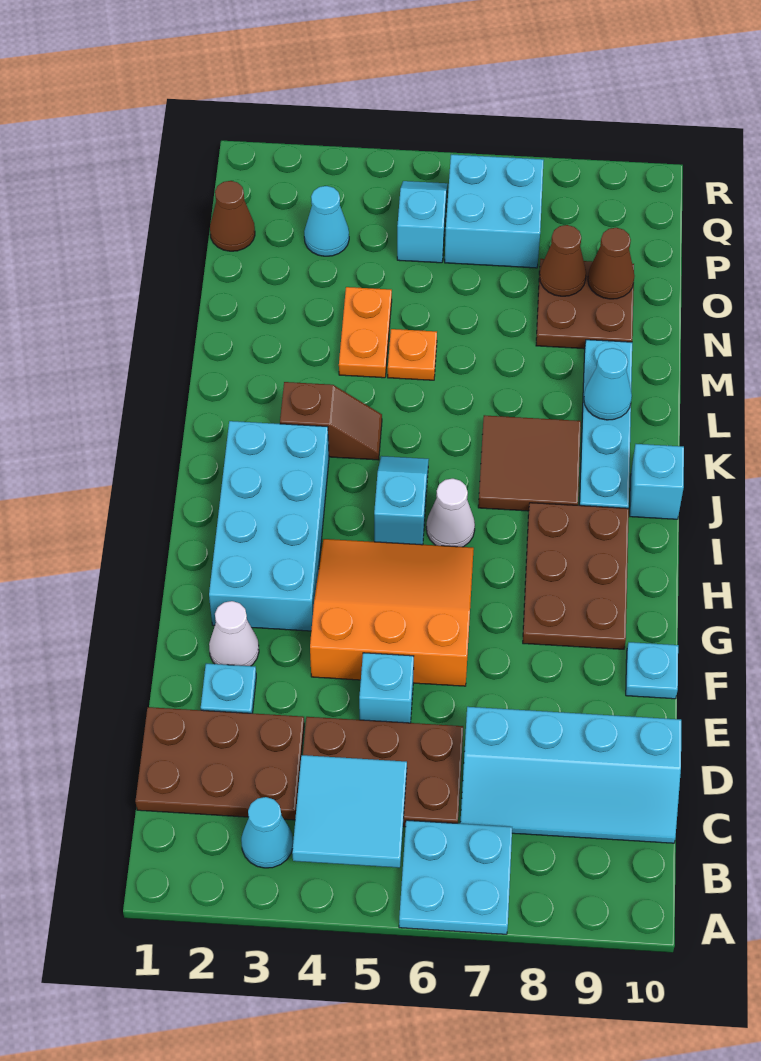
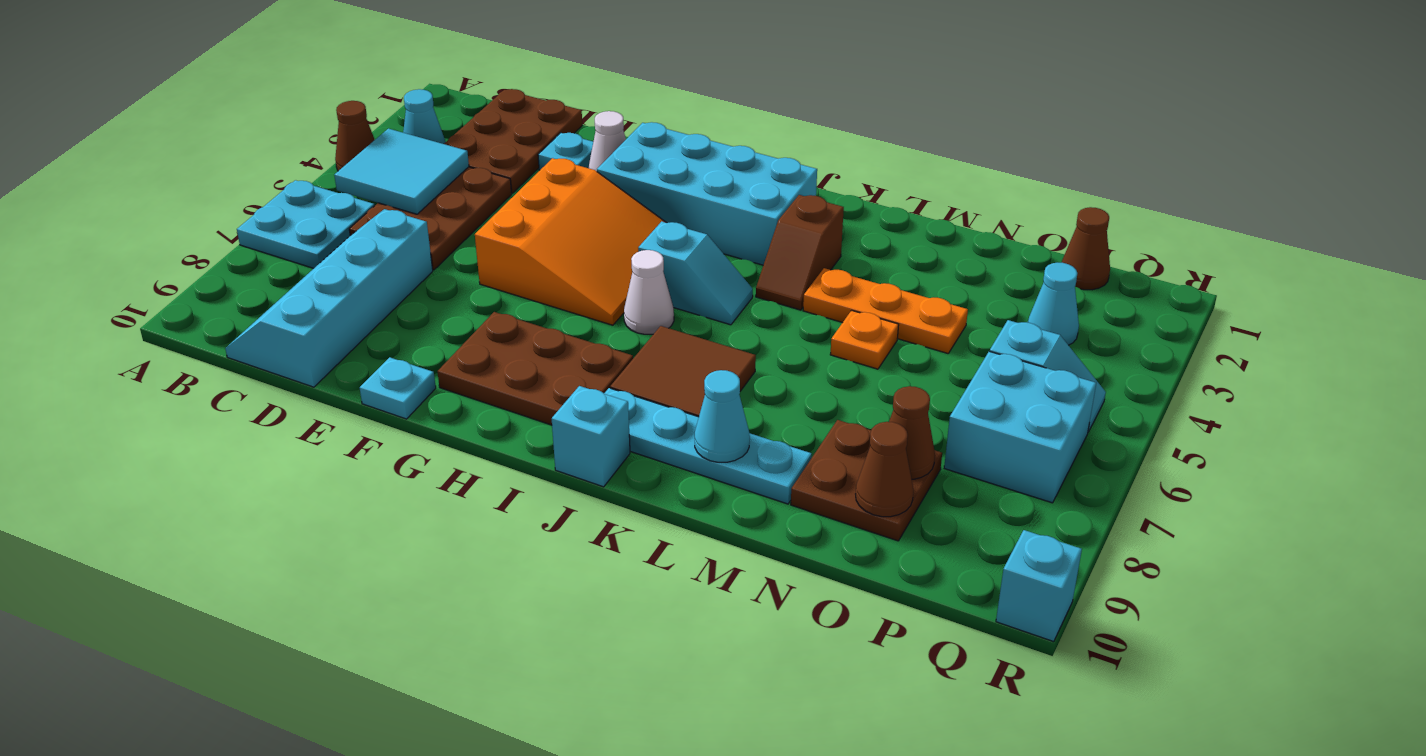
none -> brown cone A4 level 1
cyan brick E5 level 1 -> cyan brick R10 level 1
orange plate M4:N4 level 1 -> orange plate L4:N4 level 1

